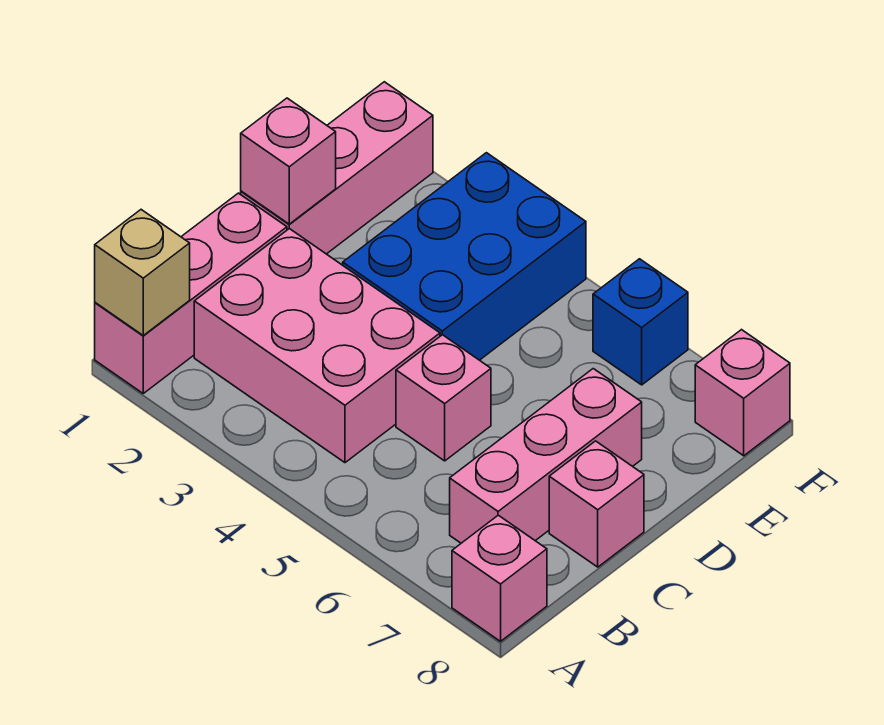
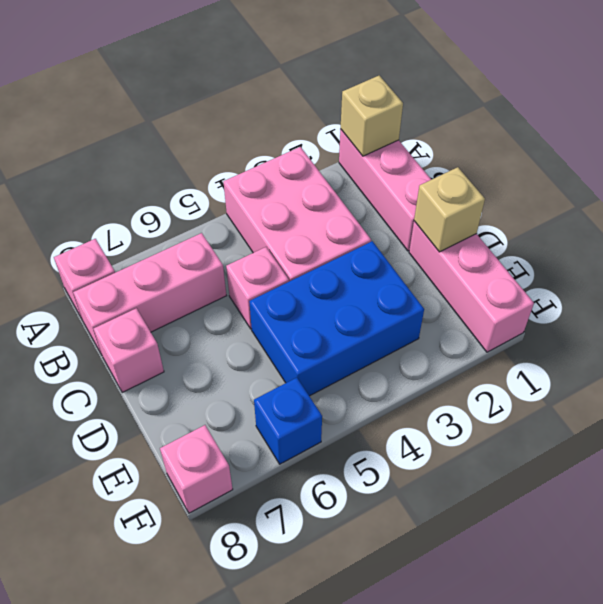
pink brick B2:C4 level 1 -> pink brick A3:C4 level 1
pink brick B7:D7 level 1 -> pink brick B6:B8 level 1
pink brick D1 level 2 -> tan brick D1 level 2
blue brick D3:F4 level 1 -> blue brick D3:E5 level 1

